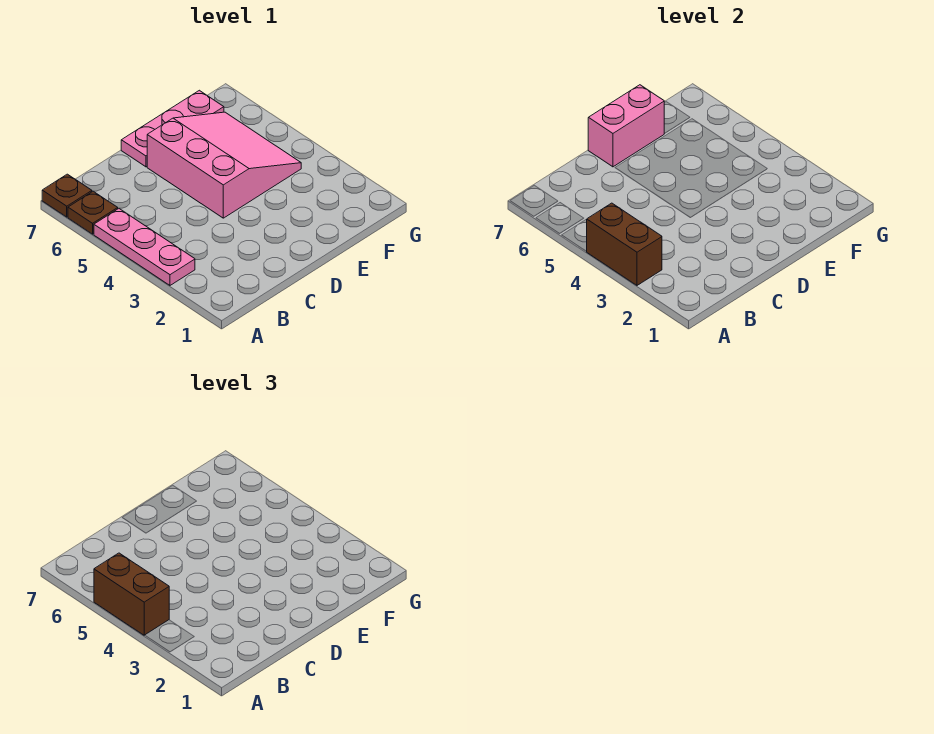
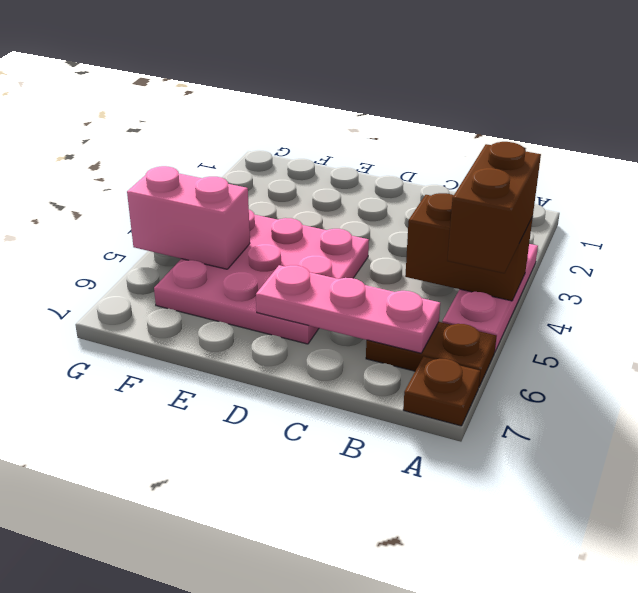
brown brick A3:A4 level 2 -> brown brick A4:B4 level 2
brown plate A6 level 1 -> brown plate A6:B6 level 1
pink slope D4:F6 level 1 top D -> pink plate D4:F6 level 1
pink plate D7:F7 level 1 -> pink plate B6:D6 level 2
pink brick D7:E7 level 2 -> pink brick F5:G5 level 2

